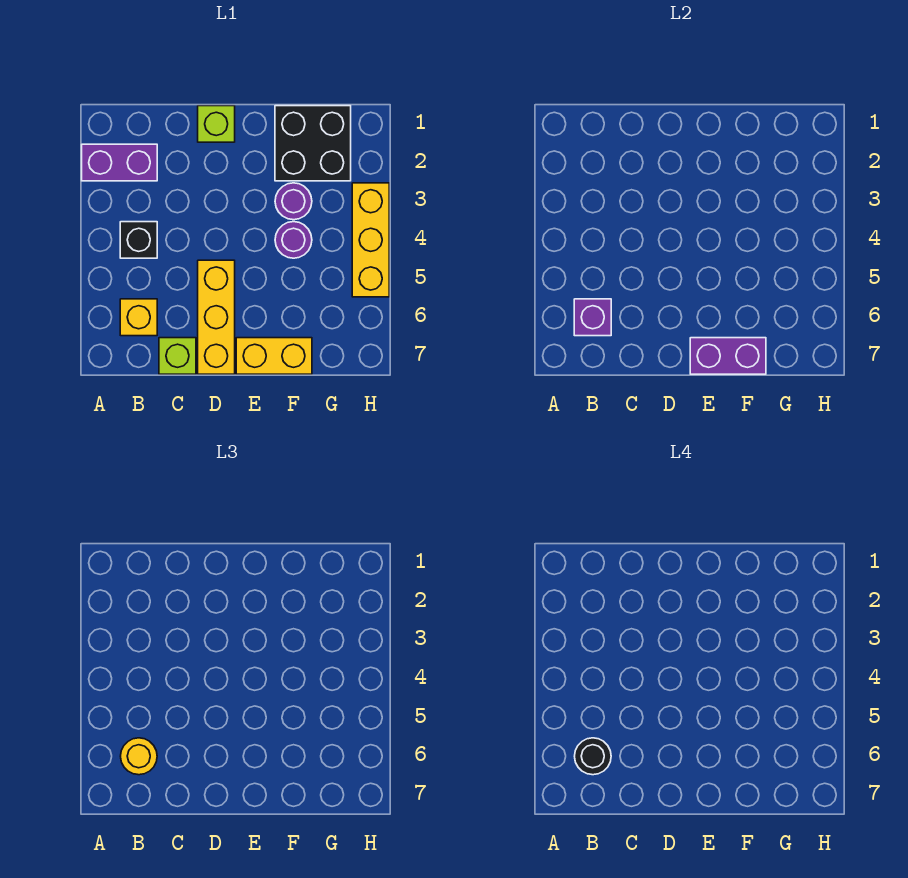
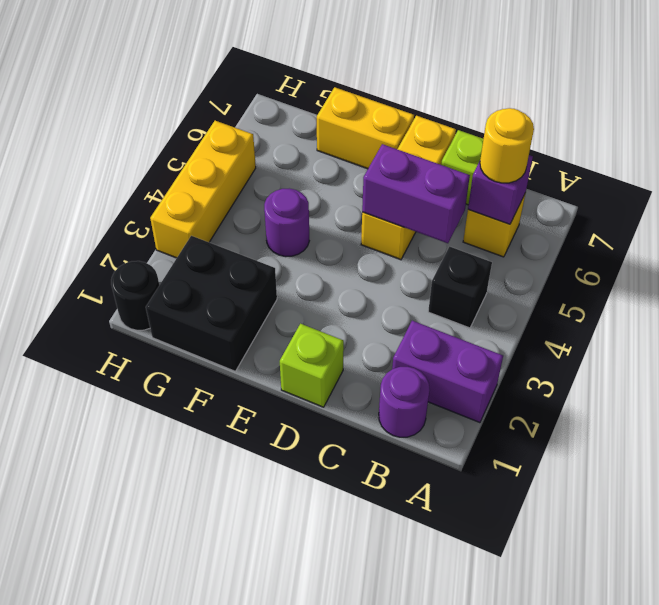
black round brick B6 level 4 -> black round brick H1 level 1
purple brick E7:F7 level 2 -> purple brick C5:D5 level 2
purple round brick F3 level 1 -> purple round brick B1 level 1

